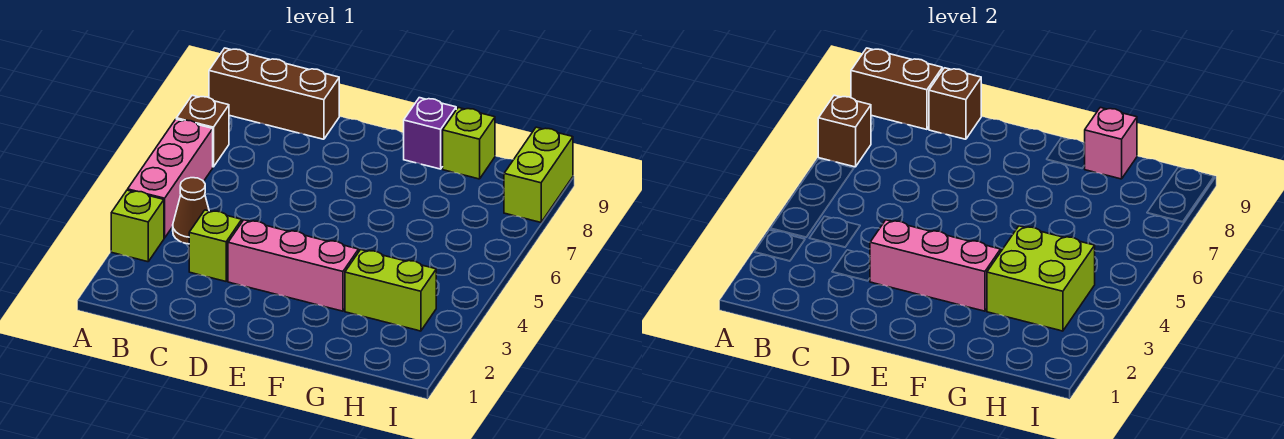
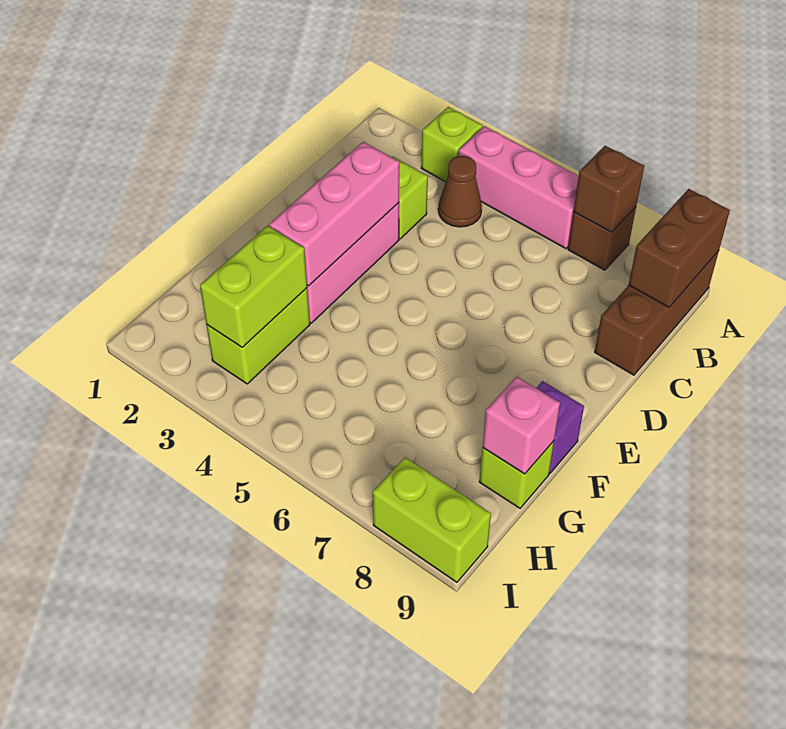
brown brick C9 level 2 -> none
lime brick G3:H4 level 2 -> lime brick G3:H3 level 2

